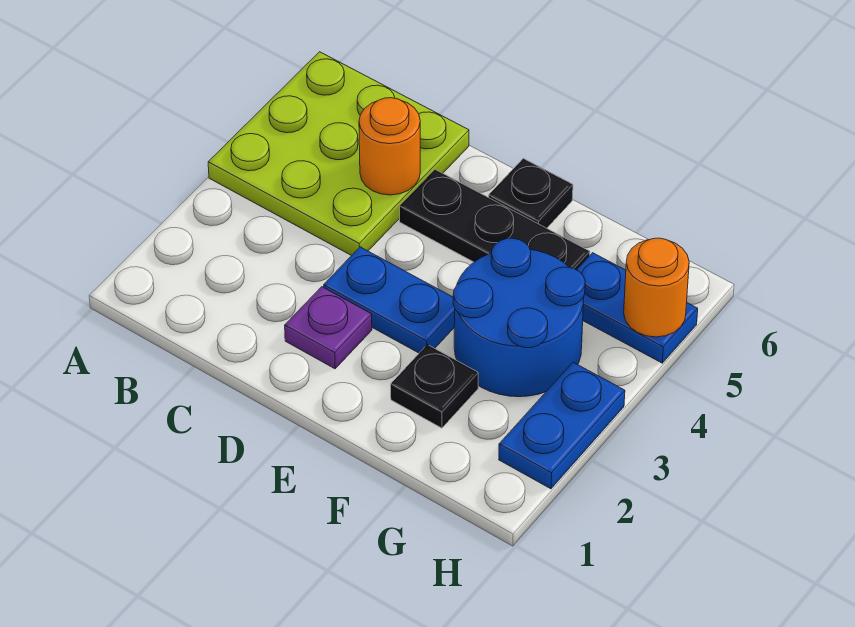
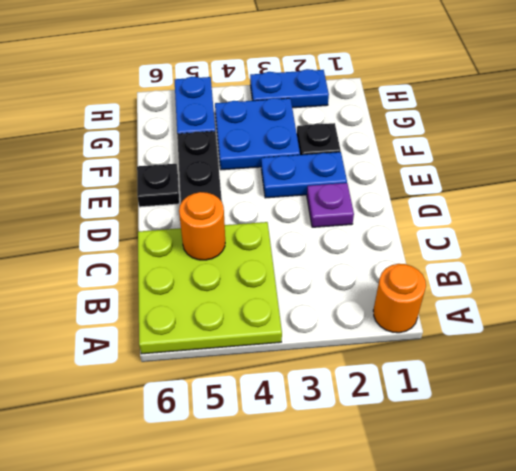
blue plate D3:E3 level 1 -> blue plate E2:E3 level 1
blue round brick F3:G4 level 1 -> blue plate F3:G4 level 1
orange round brick H5 level 2 -> orange round brick A1 level 1

